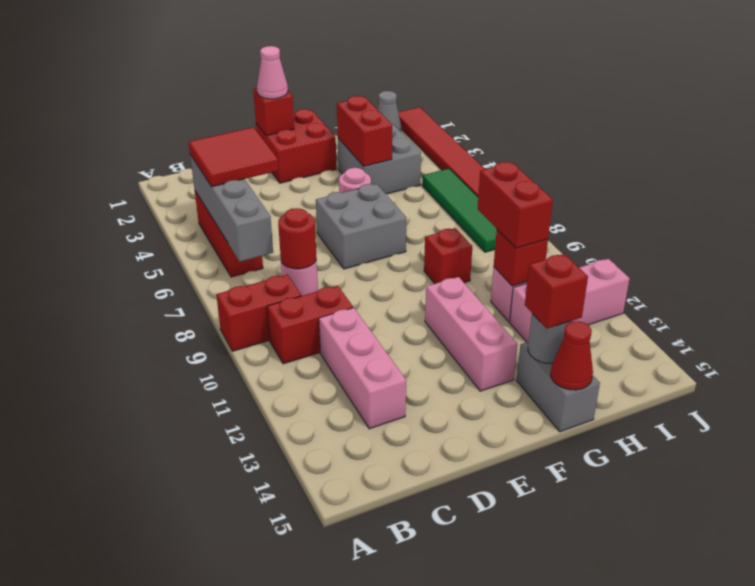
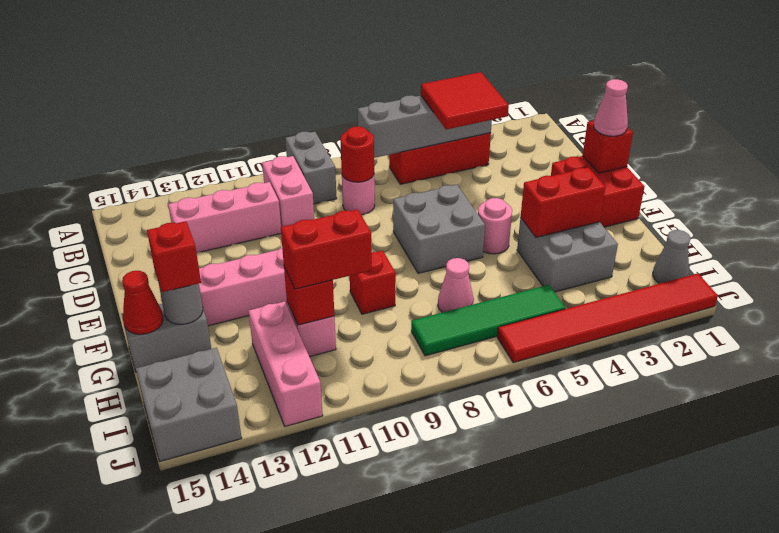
red brick A9:B9 level 1 -> grey brick A9:B9 level 1
red brick B10:C10 level 1 -> pink brick B10:C10 level 1
none -> pink cone H7 level 1
none -> grey brick I14:J15 level 1

